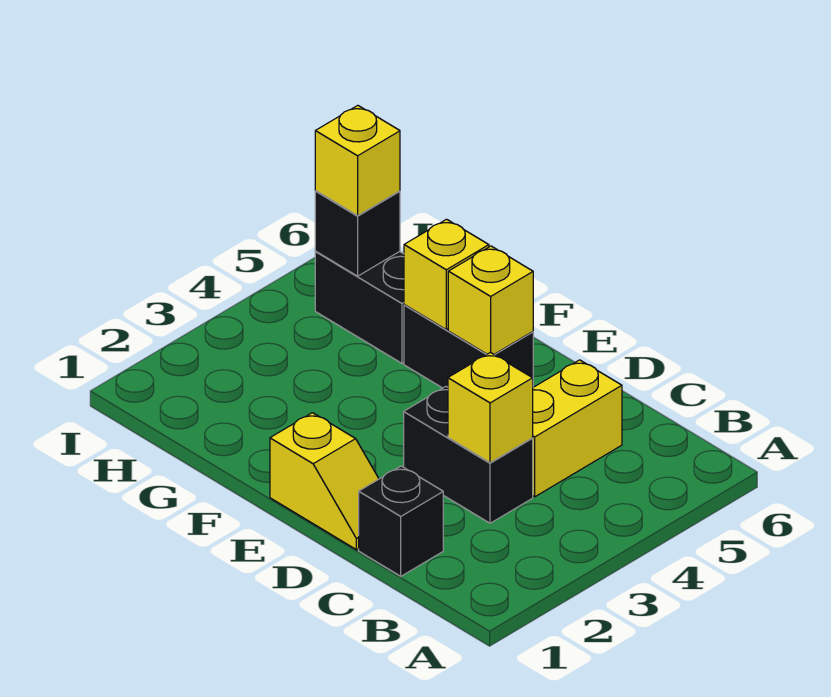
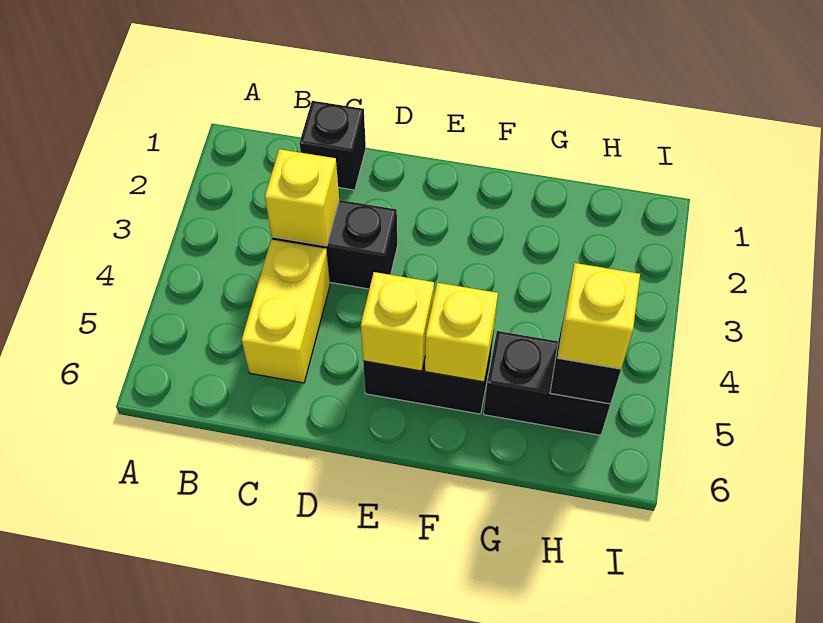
yellow slope D1:E1 level 1 top E -> none

